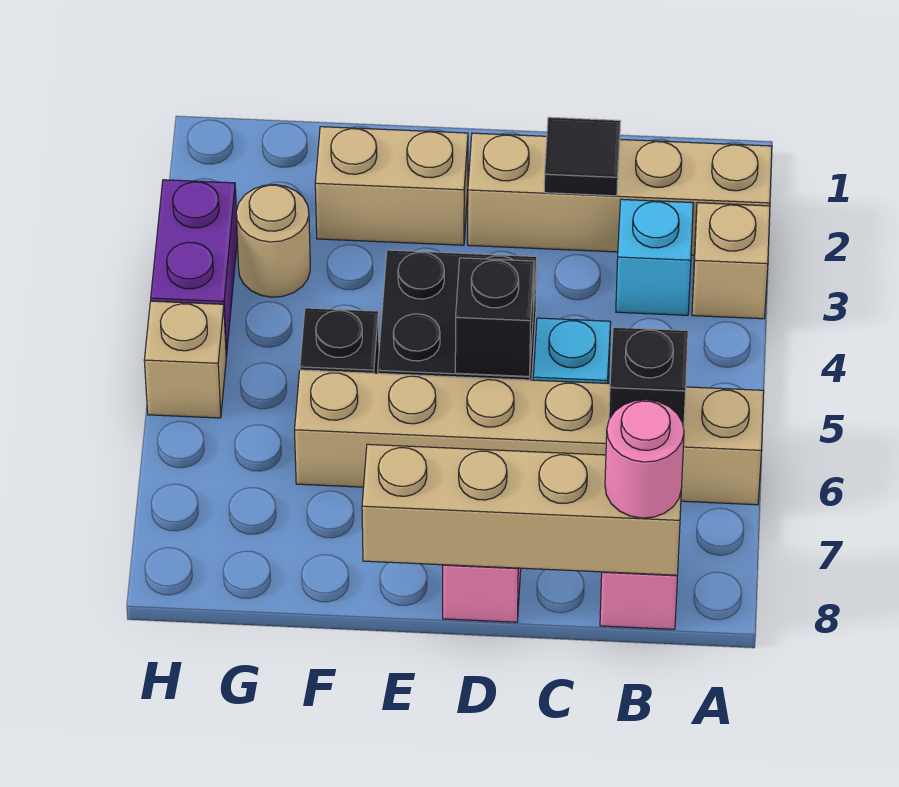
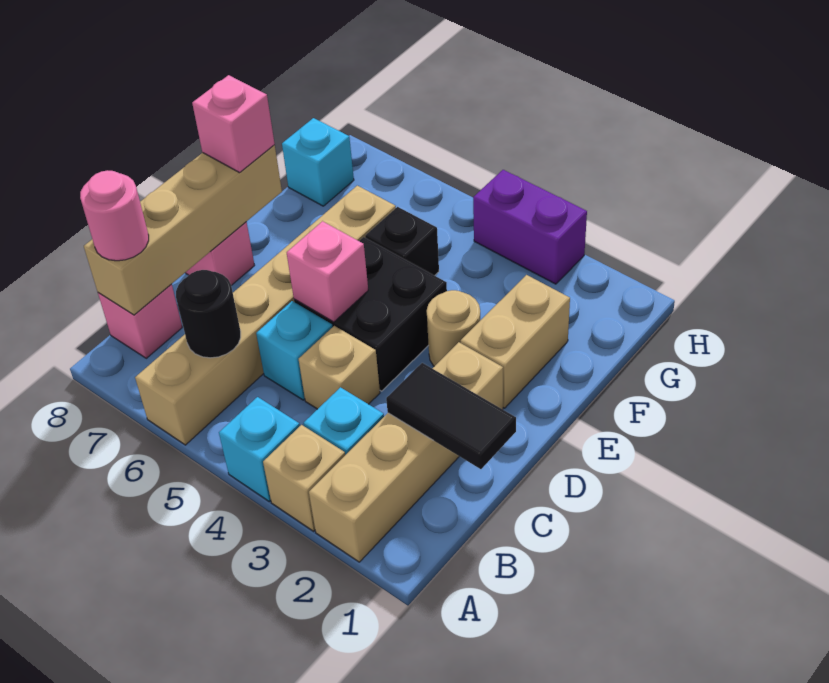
none -> cyan brick A4 level 1
black brick B6 level 2 -> black round brick B6 level 2
black tile C2 level 2 -> black tile C1:C2 level 2
black brick D5 level 2 -> pink brick D5 level 2
none -> pink brick E8 level 3
tan round brick G3 level 1 -> tan round brick E3 level 1
none -> cyan brick G8 level 1
tan brick H5 level 1 -> tan brick C4 level 1

